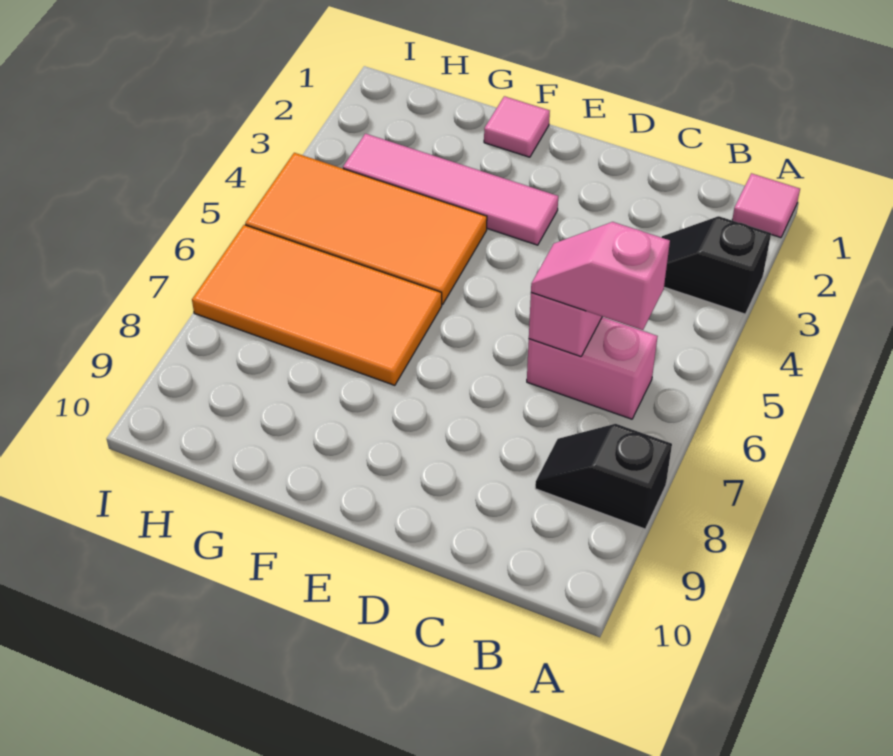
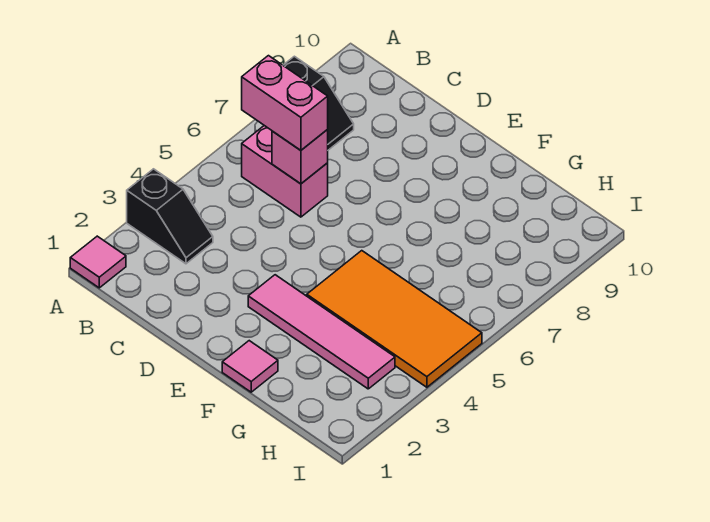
pink slope B6:C6 level 3 top B -> pink brick B6:C6 level 3
orange tile F6:I7 level 1 -> none

